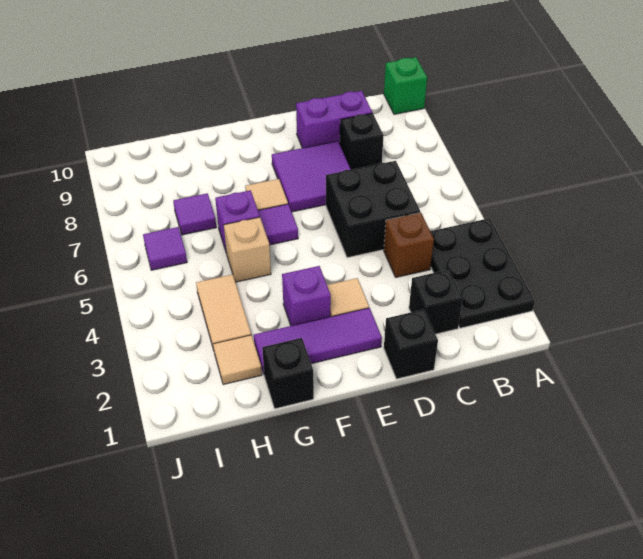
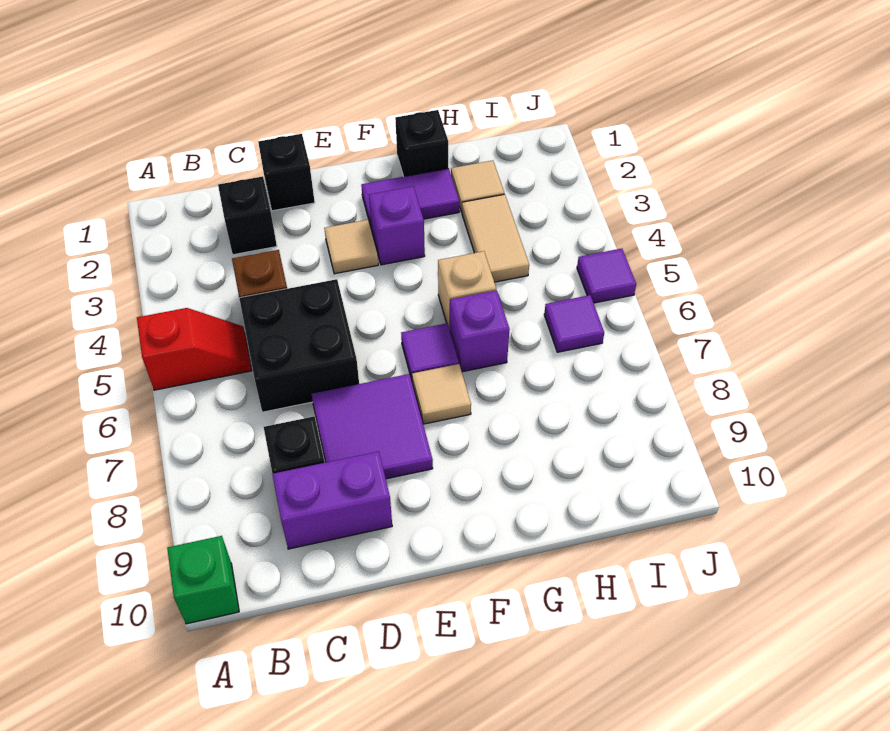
black plate A2:B4 level 1 -> none
none -> red slope A5:B5 level 1 top A
purple tile E2:G2 level 1 -> purple tile F2:G2 level 1
purple tile H7 level 1 -> purple tile J5 level 1

